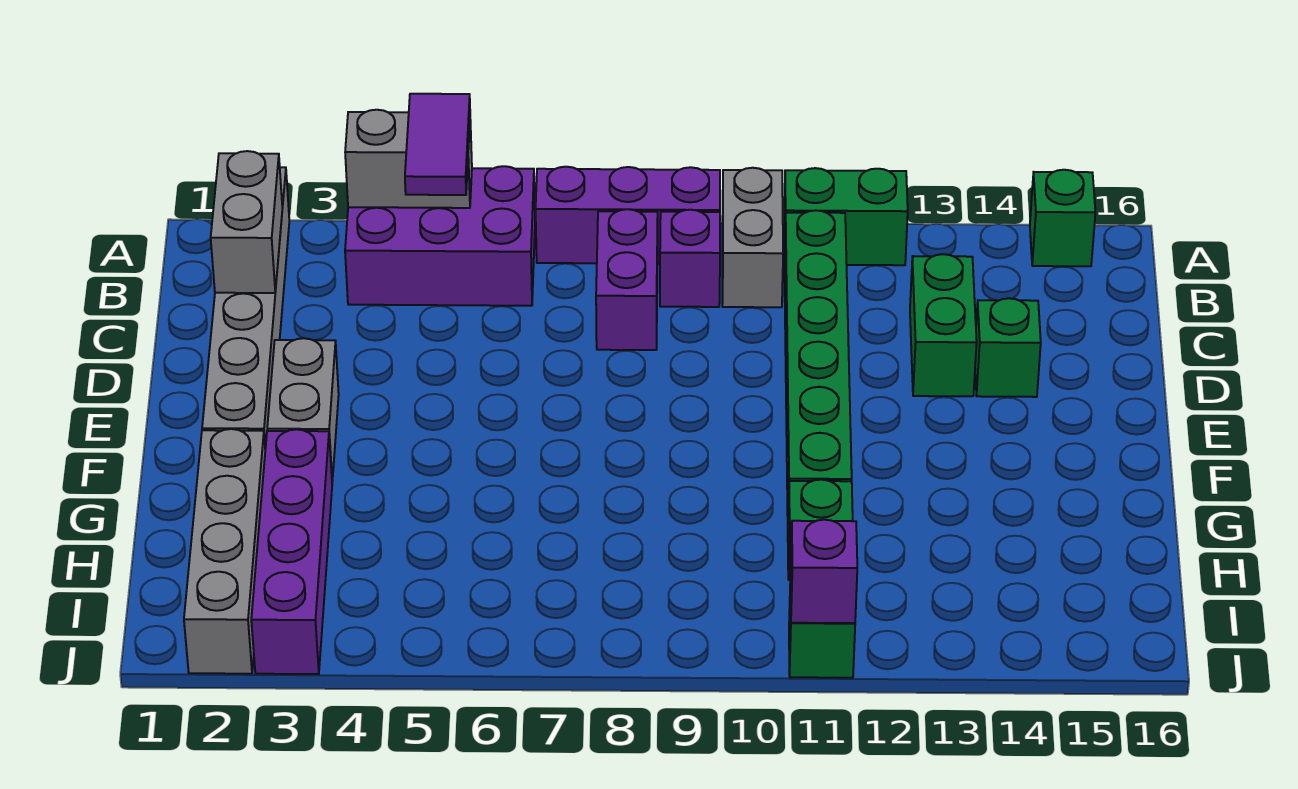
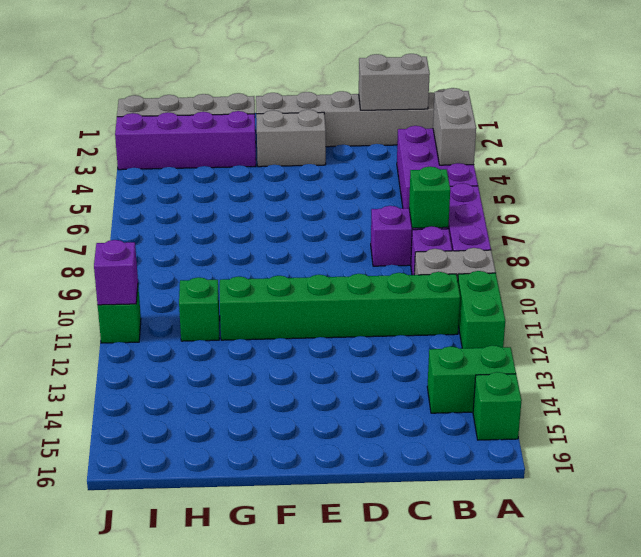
purple tile A5:B5 level 3 -> none
green brick C13:D13 level 1 -> green brick A14:B14 level 1
green brick D14 level 1 -> green brick B8 level 2

